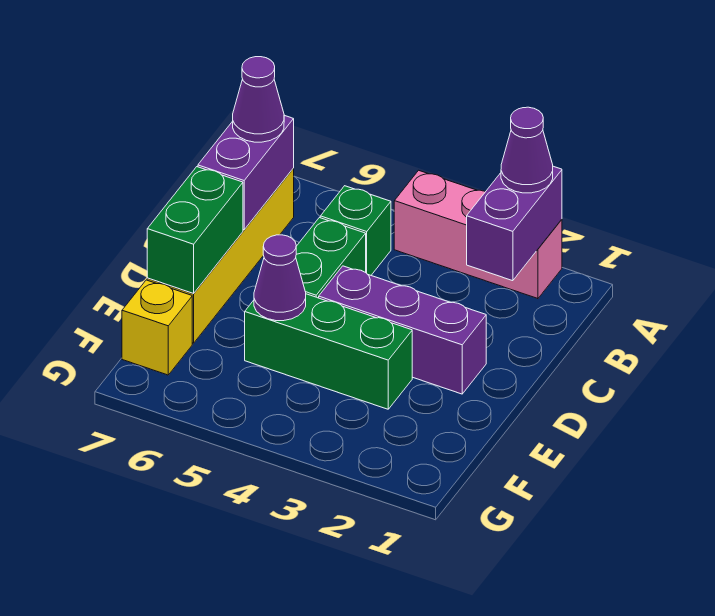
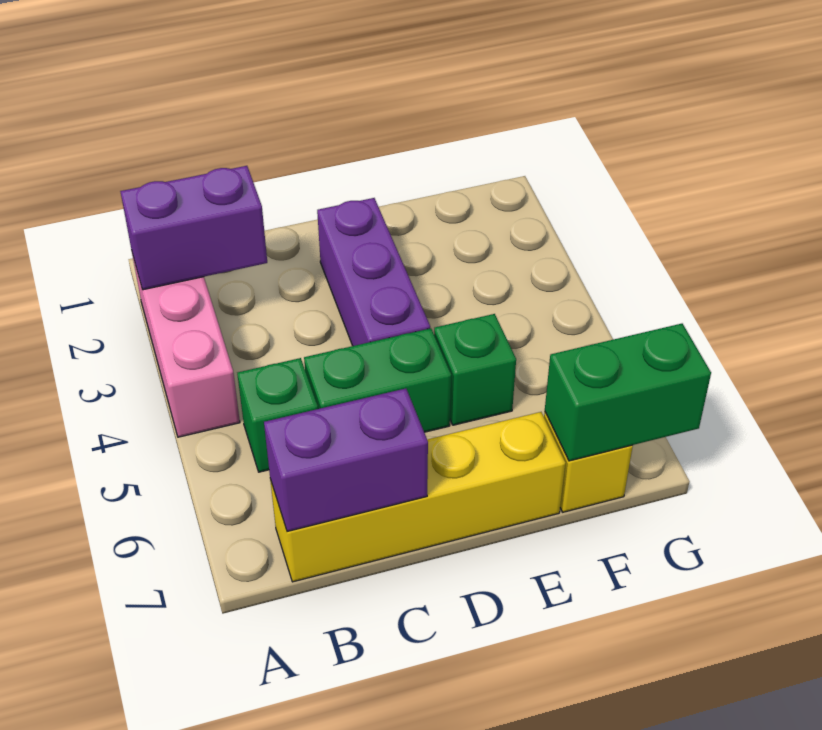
purple cone A2 level 3 -> none
purple cone B7 level 3 -> none
green brick D7:E7 level 2 -> green brick F7:G7 level 2
green brick E3:E5 level 1 -> green brick E5 level 1
purple cone E5 level 2 -> none

